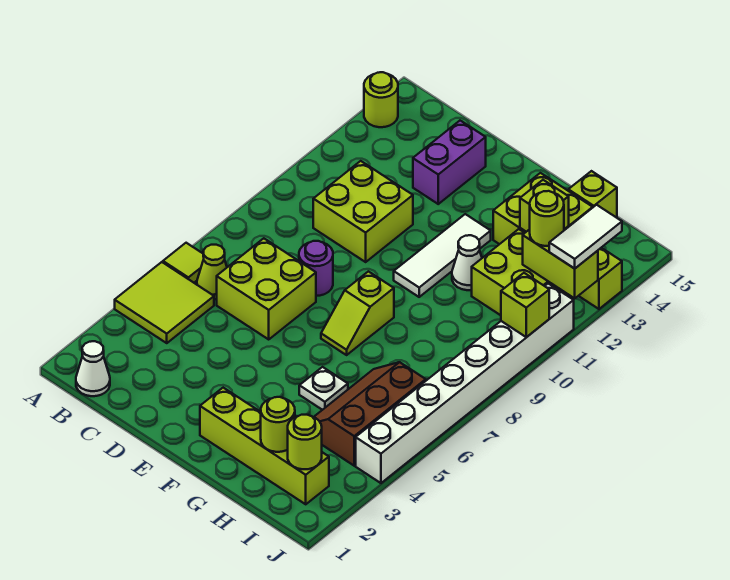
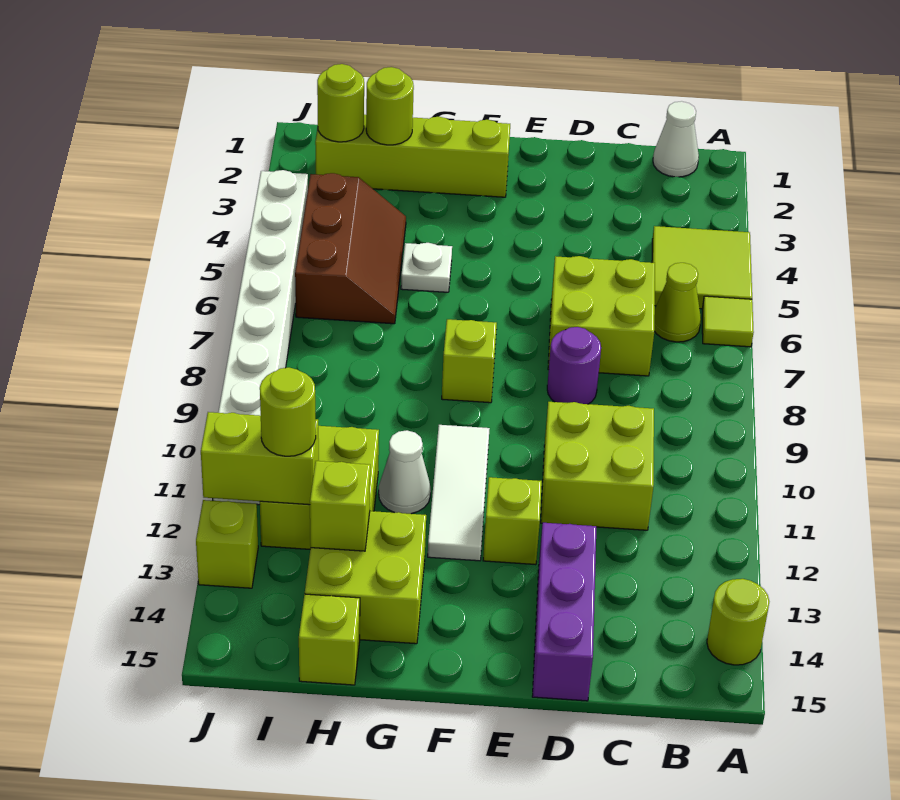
purple brick D13:D14 level 1 -> purple brick D13:D15 level 1
lime brick J10 level 2 -> lime brick E12 level 1
white tile J12:J13 level 3 -> none

